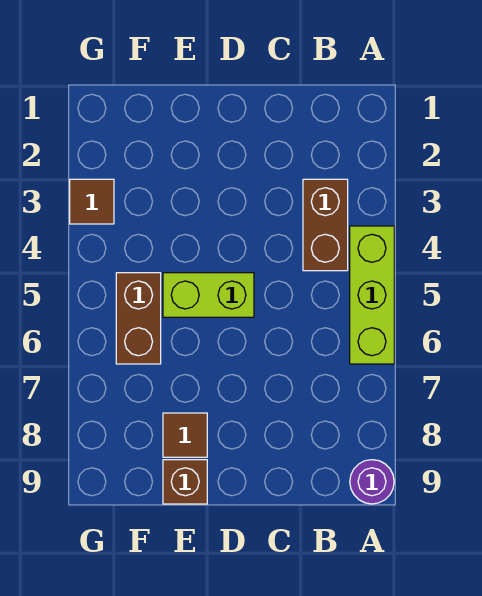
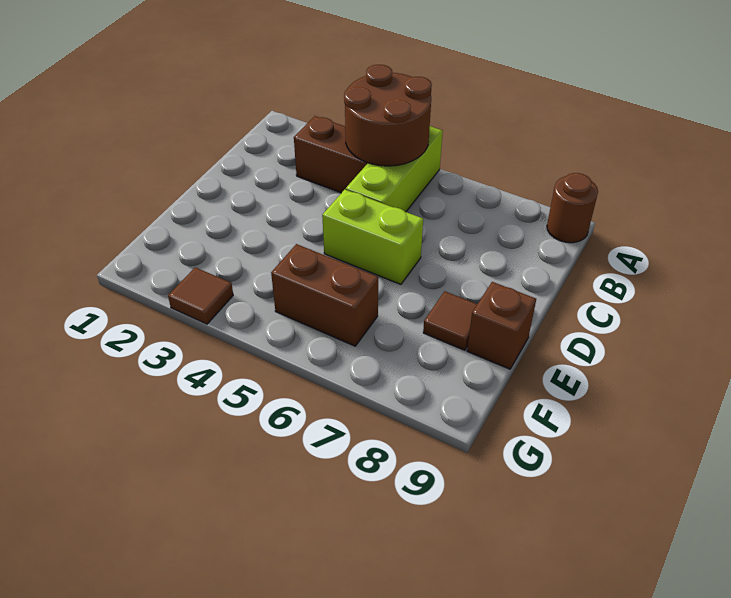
lime brick A4:A6 level 1 -> lime brick A5:C5 level 1
none -> brown round brick A4:B5 level 2
purple round brick A9 level 1 -> brown round brick A9 level 1
lime brick D5:E5 level 1 -> lime brick D5:D6 level 1

